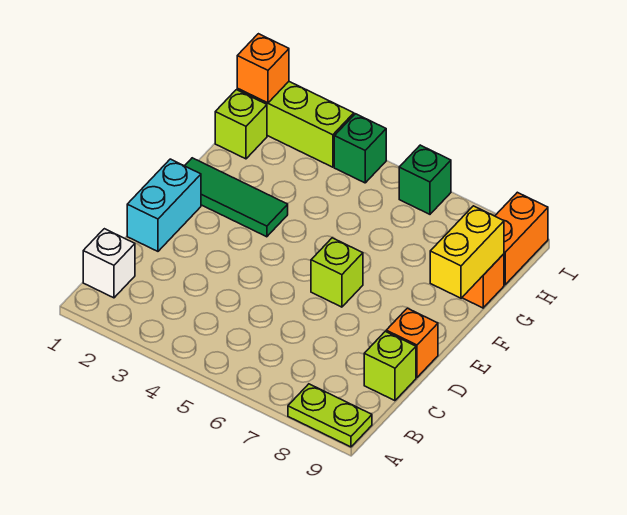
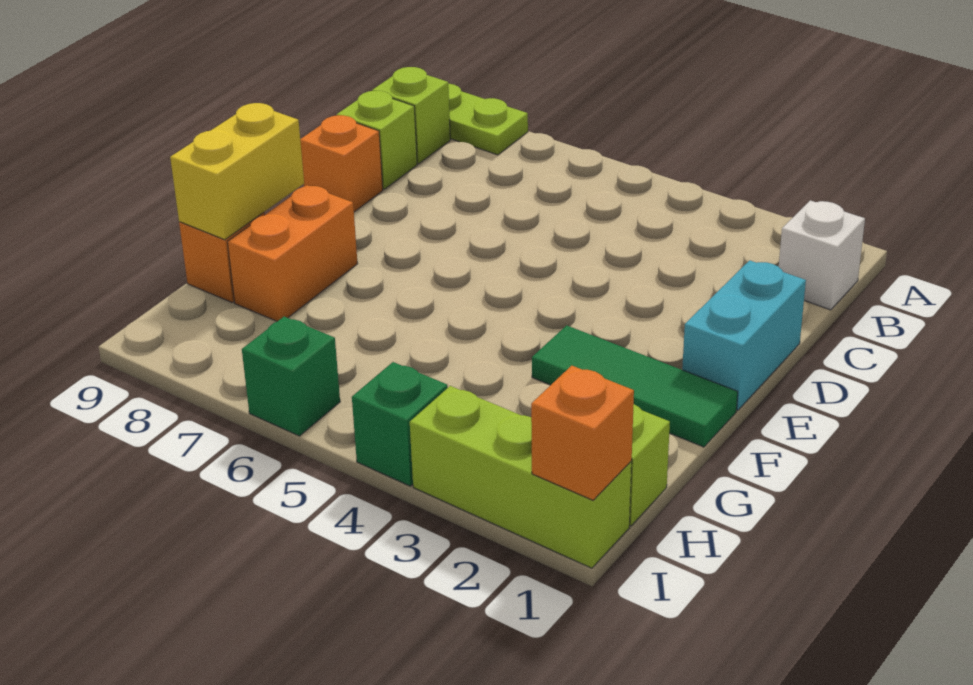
lime brick E6 level 1 -> lime brick B9 level 1
orange brick H9:I9 level 1 -> orange brick F8:G8 level 1

